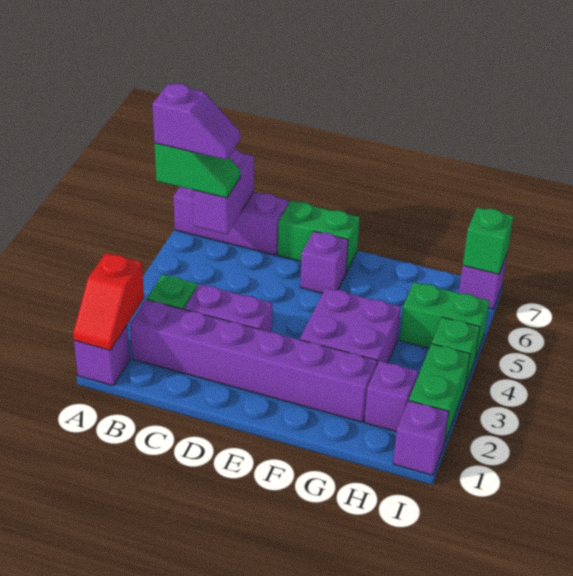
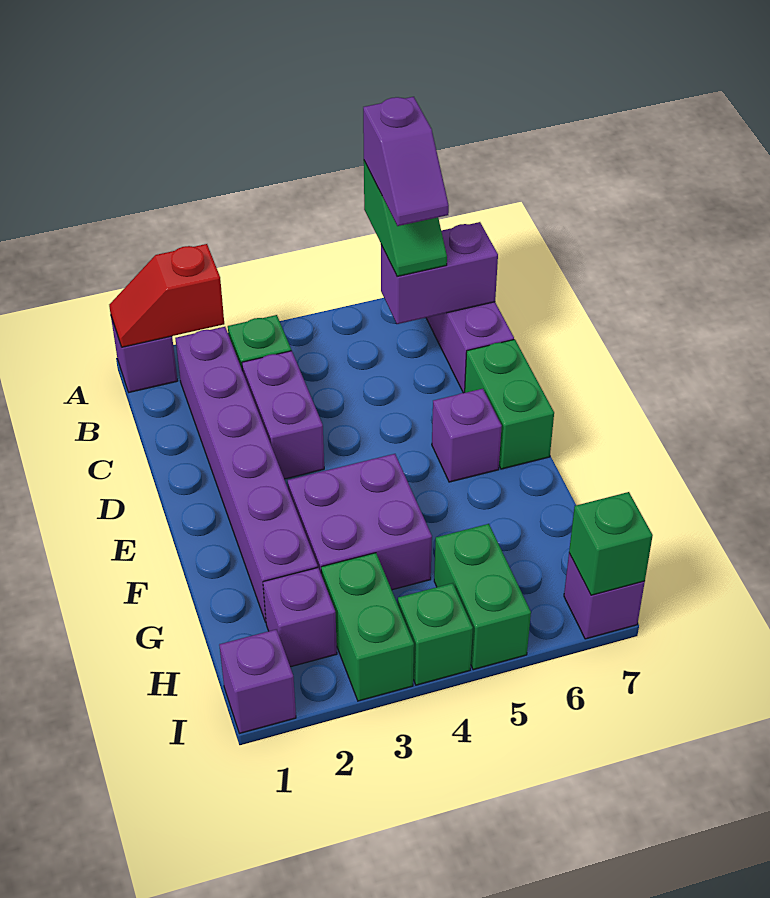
green brick I2:I3 level 1 -> green brick H3:I3 level 1

